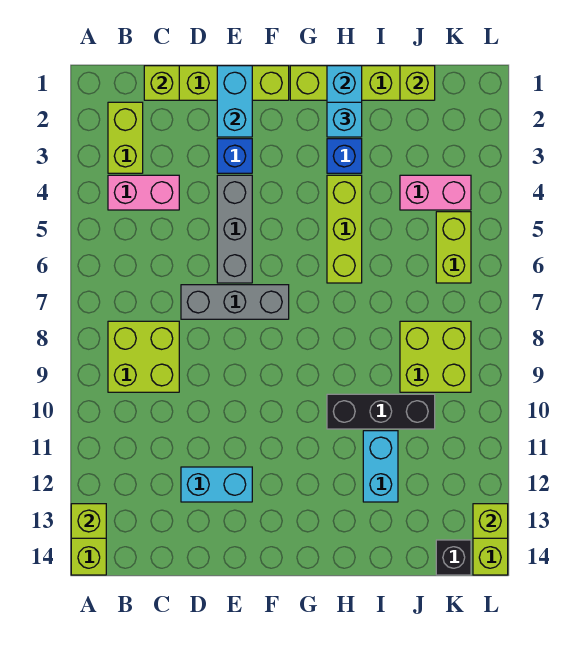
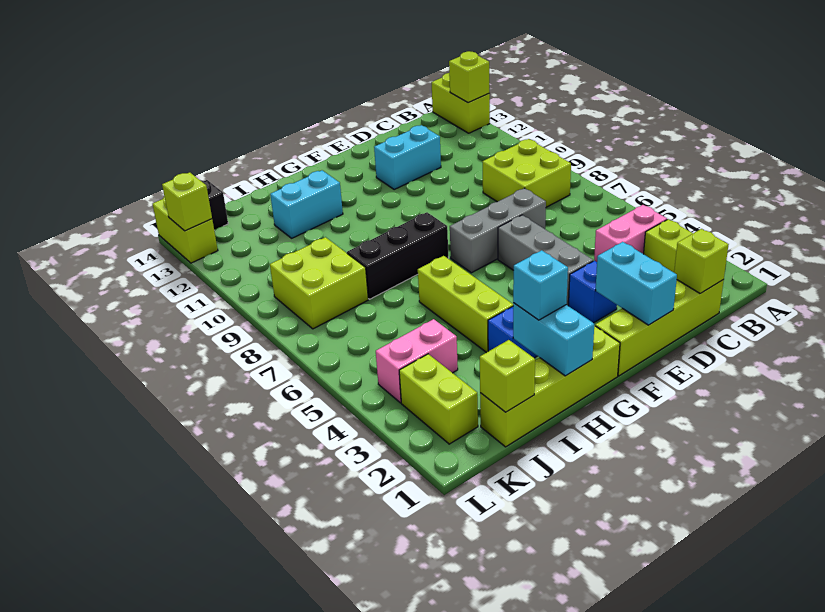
black brick H10:J10 level 1 -> black brick G8:I8 level 1
cyan brick I11:I12 level 1 -> cyan brick H12:I12 level 1
lime brick K5:K6 level 1 -> lime brick K2:K3 level 1

